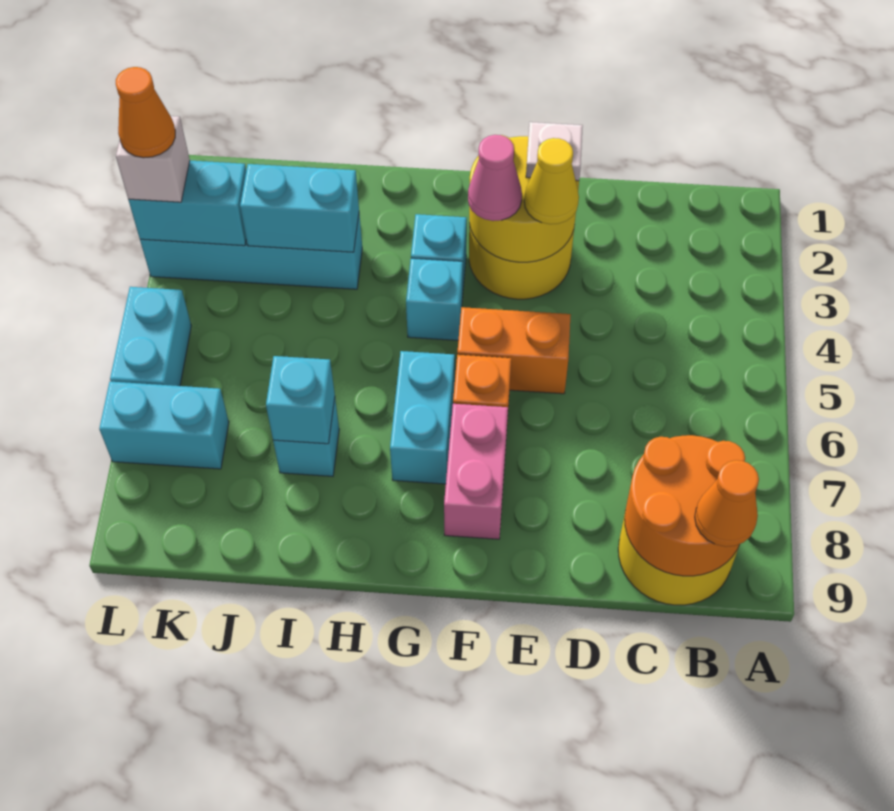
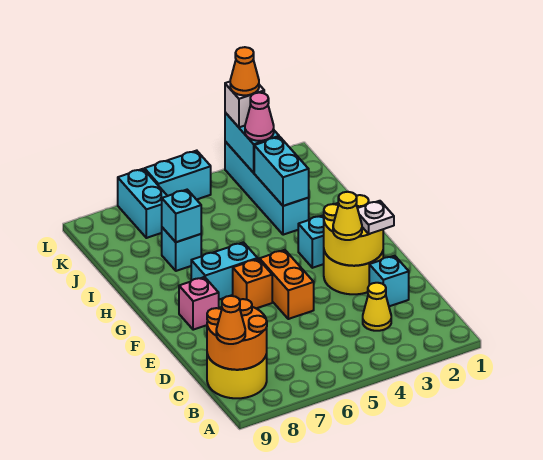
none -> yellow cone C3 level 1
pink cone F3 level 3 -> pink cone K3 level 3
pink brick F7:F8 level 1 -> pink brick F8 level 1
cyan brick G4 level 1 -> cyan brick D2 level 1

